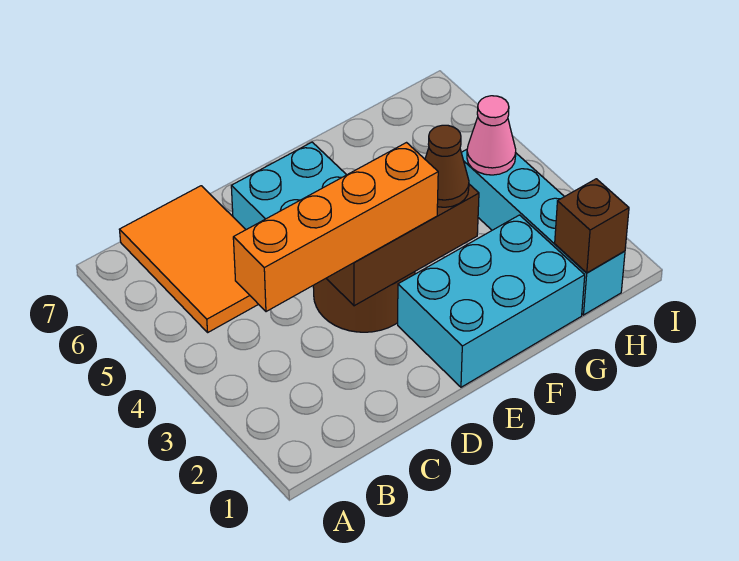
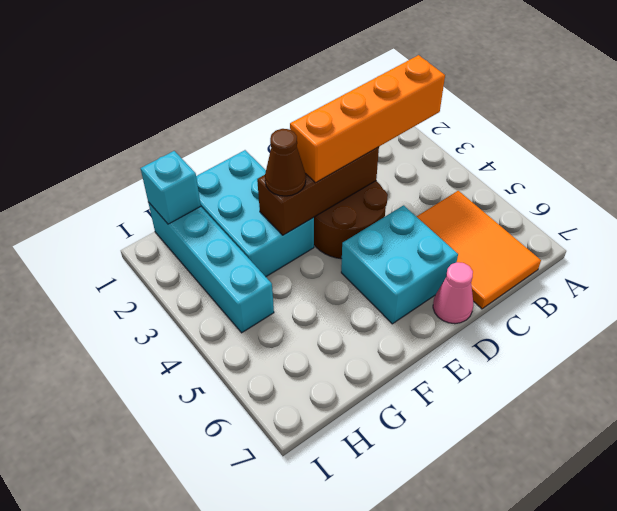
cyan brick E1:G2 level 1 -> cyan brick F1:G3 level 1
brown brick H1 level 2 -> cyan brick H1 level 2
pink cone H4 level 2 -> pink cone D7 level 1

